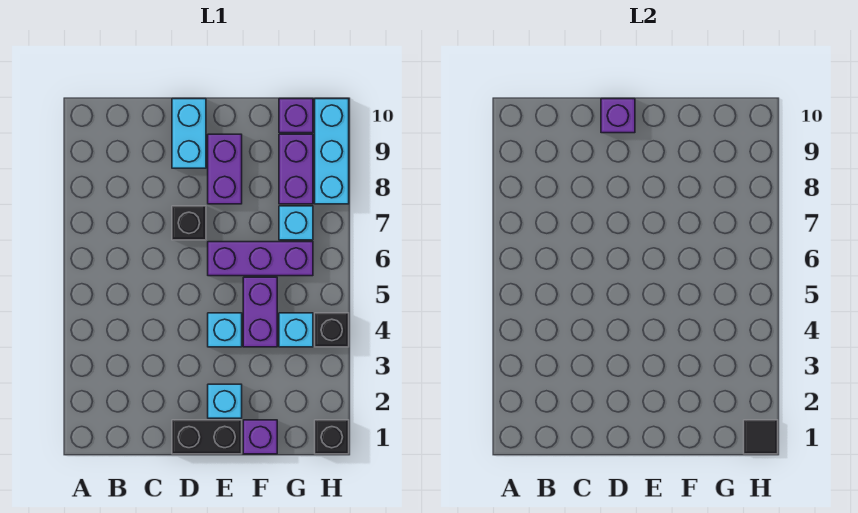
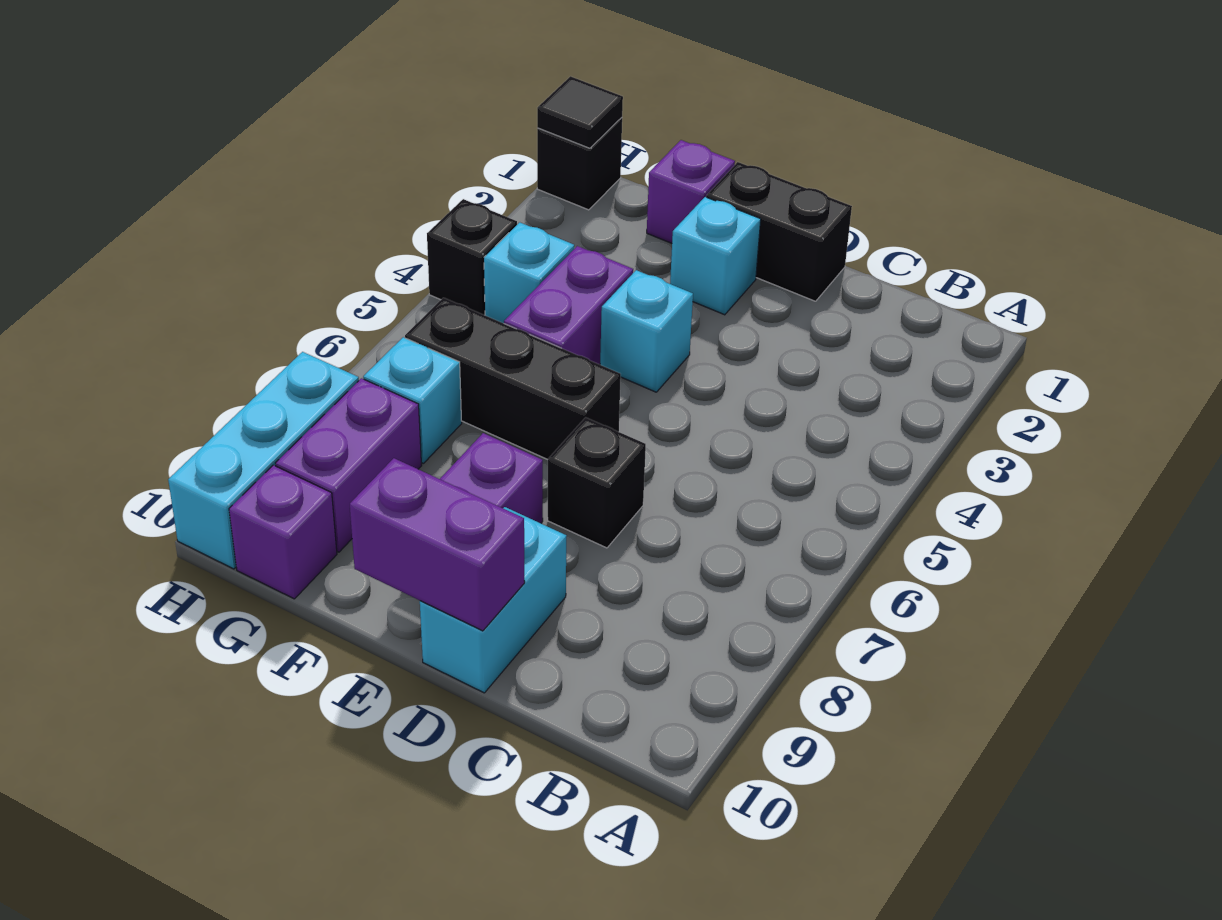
purple brick D10 level 2 -> purple brick D10:E10 level 2
purple brick E6:G6 level 1 -> black brick E6:G6 level 1

